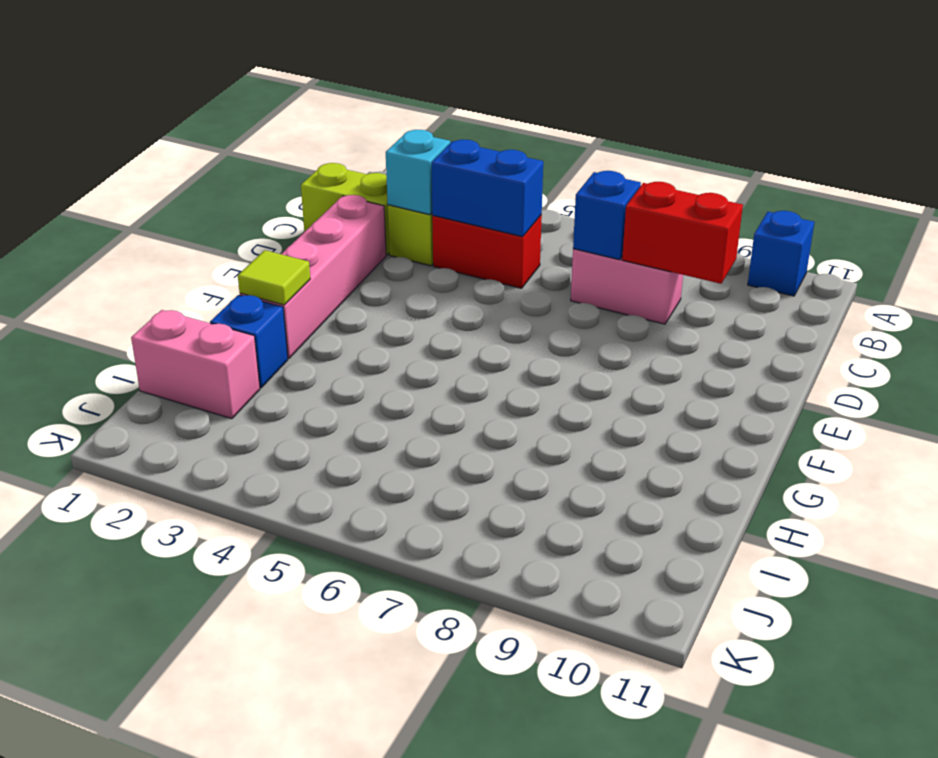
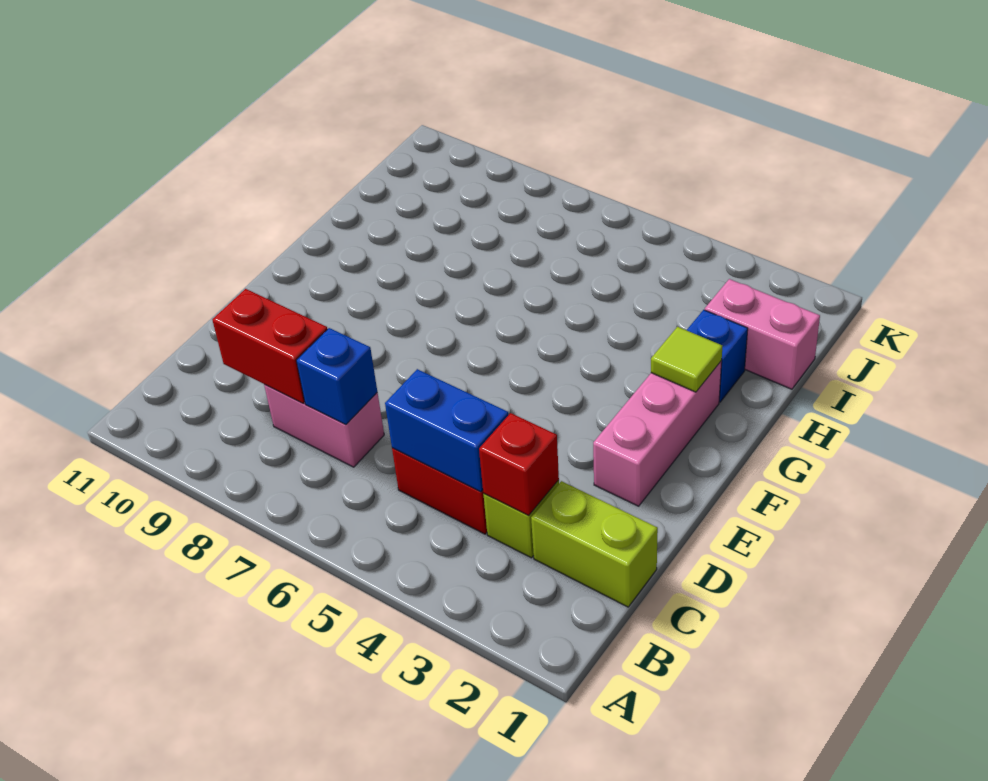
blue brick A10 level 1 -> none
cyan brick C3 level 2 -> red brick C3 level 2
pink brick D2:G2 level 1 -> pink brick E2:G2 level 1

